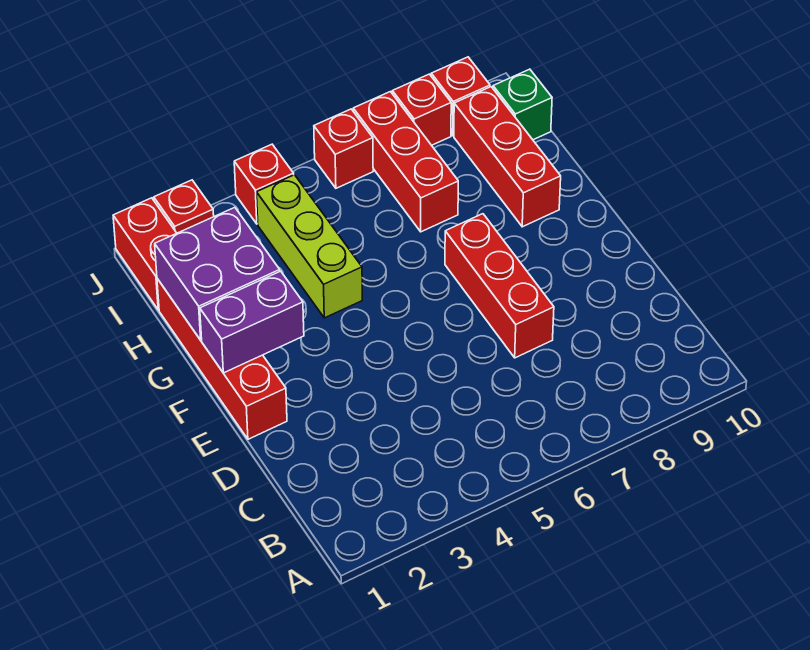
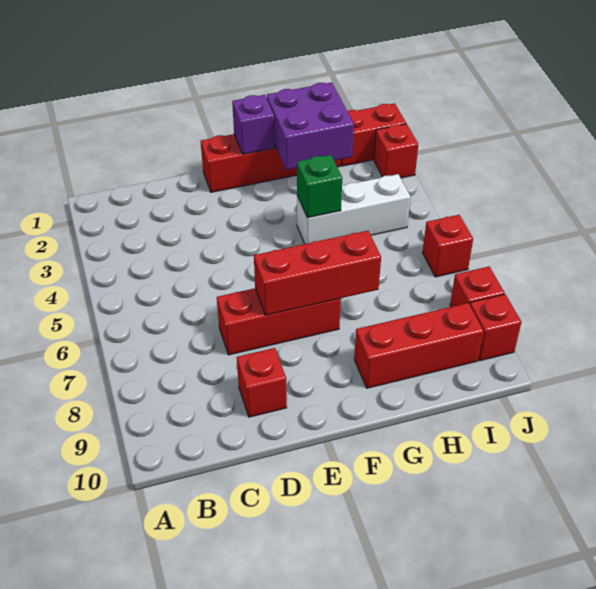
purple brick F1:F2 level 2 -> purple brick F1 level 2
lime brick G4:I4 level 1 -> white brick G4:I4 level 1
red brick H7:J7 level 1 -> red brick E7:G7 level 2
green brick I10 level 1 -> green brick G4 level 2
red brick J4 level 1 -> red brick D9 level 1

